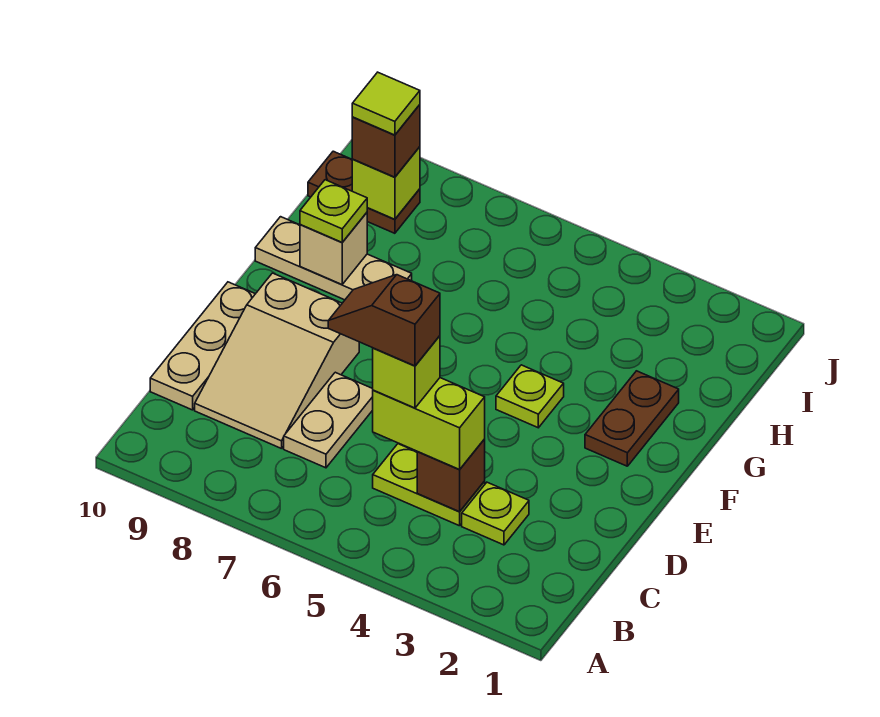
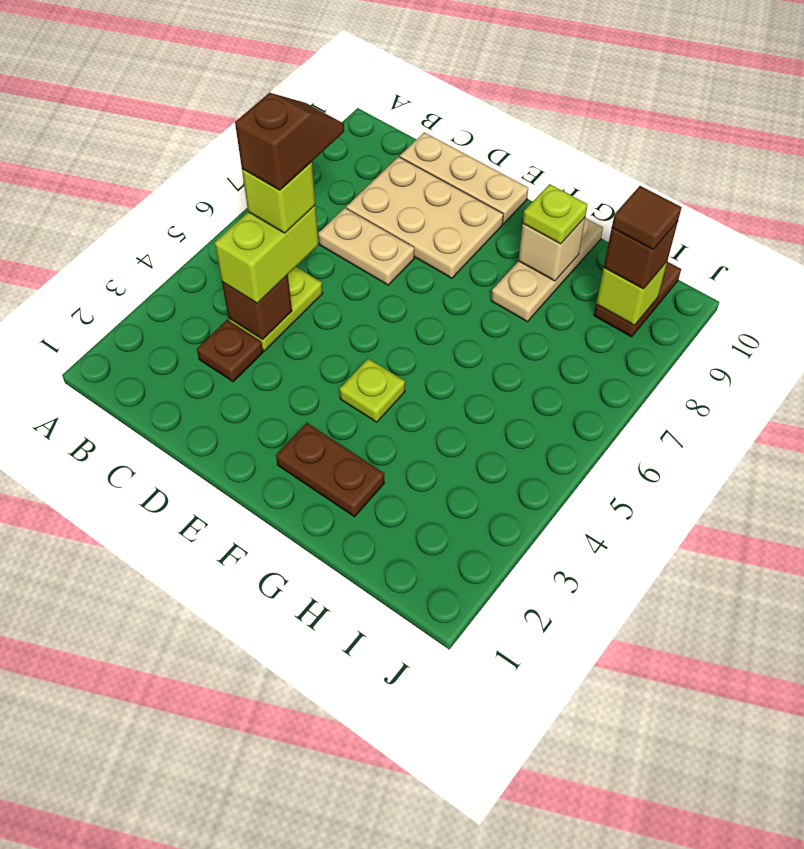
lime plate C3 level 1 -> brown plate C3 level 1
tan slope C8:E9 level 1 top E -> tan plate C8:E9 level 1
lime tile I9 level 4 -> brown tile I9 level 4

